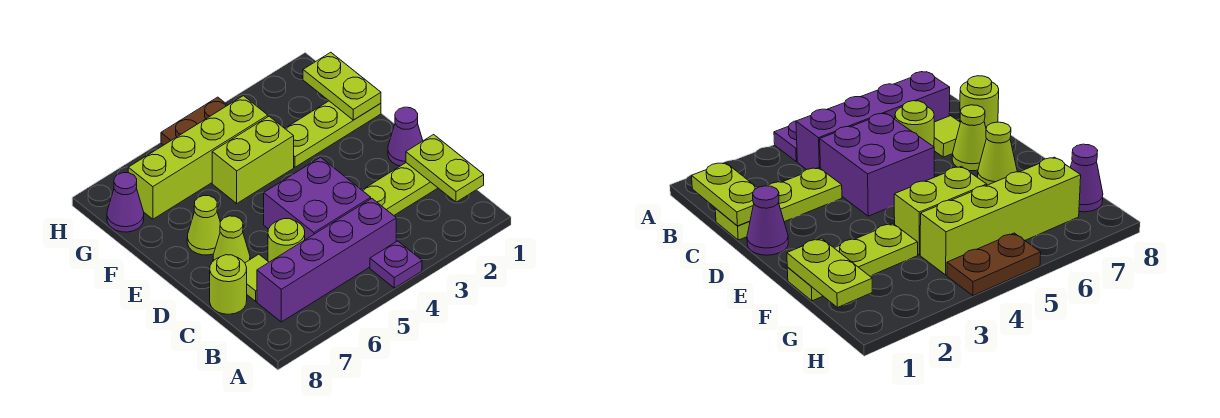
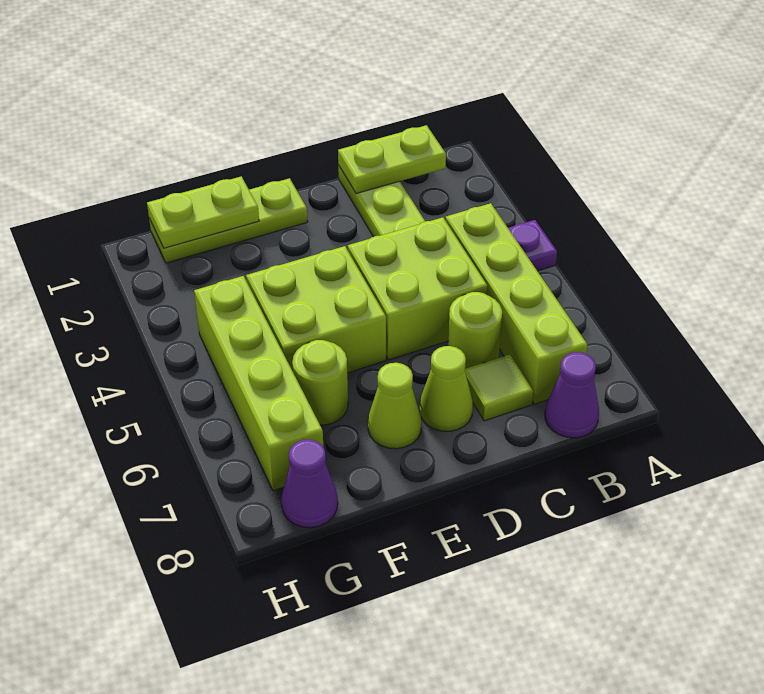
purple brick B4:B7 level 1 -> lime brick B4:B7 level 1
purple brick C4:D5 level 1 -> lime brick C4:D5 level 1
lime round brick C8 level 1 -> lime round brick F6 level 1
purple cone D1 level 1 -> purple cone B8 level 1
lime plate F1:F3 level 1 -> lime plate E1:G1 level 1
lime brick F4:F5 level 1 -> lime brick E4:F5 level 1
brown plate H4:H5 level 1 -> none

